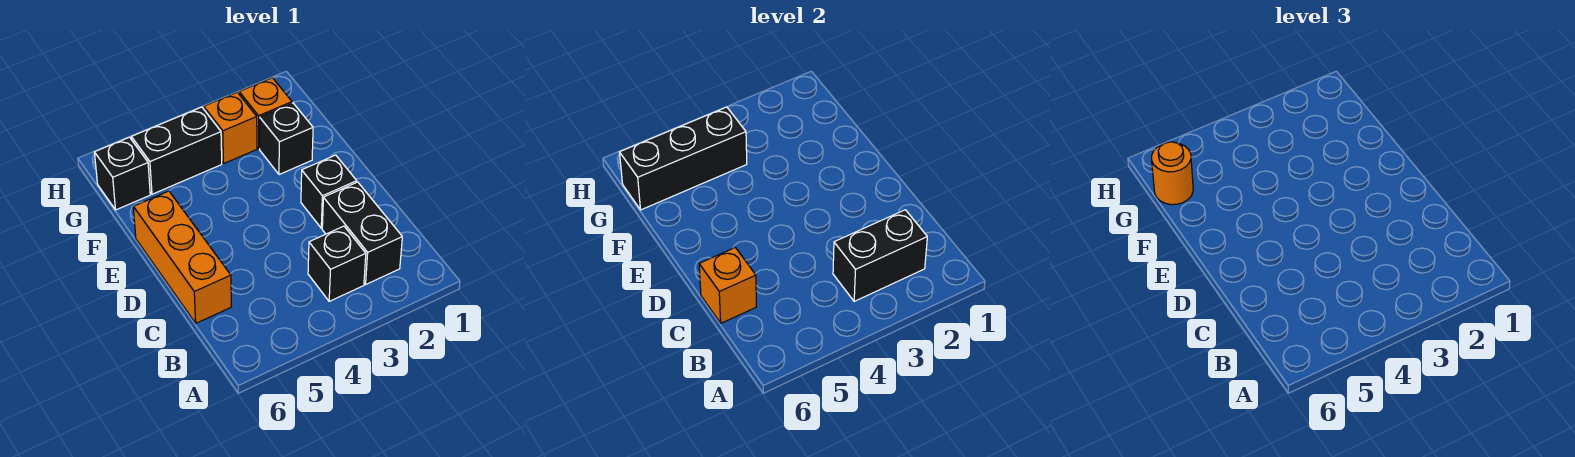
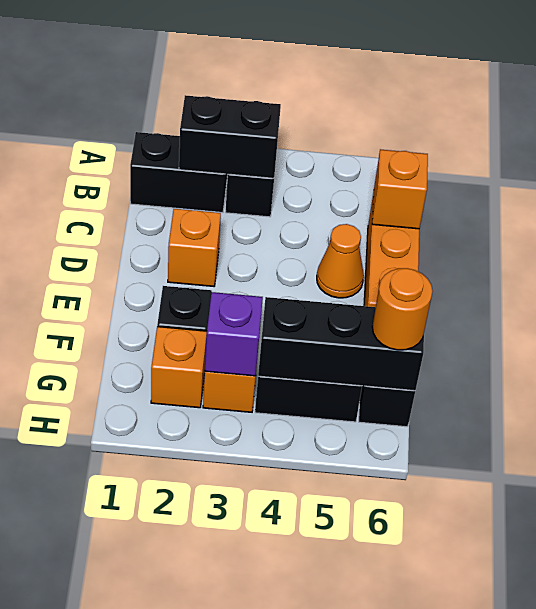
black brick B2:C2 level 1 -> black brick B1:B2 level 1
black brick D2 level 1 -> orange brick D2 level 1
none -> orange cone D5 level 1
none -> purple brick G3 level 2

